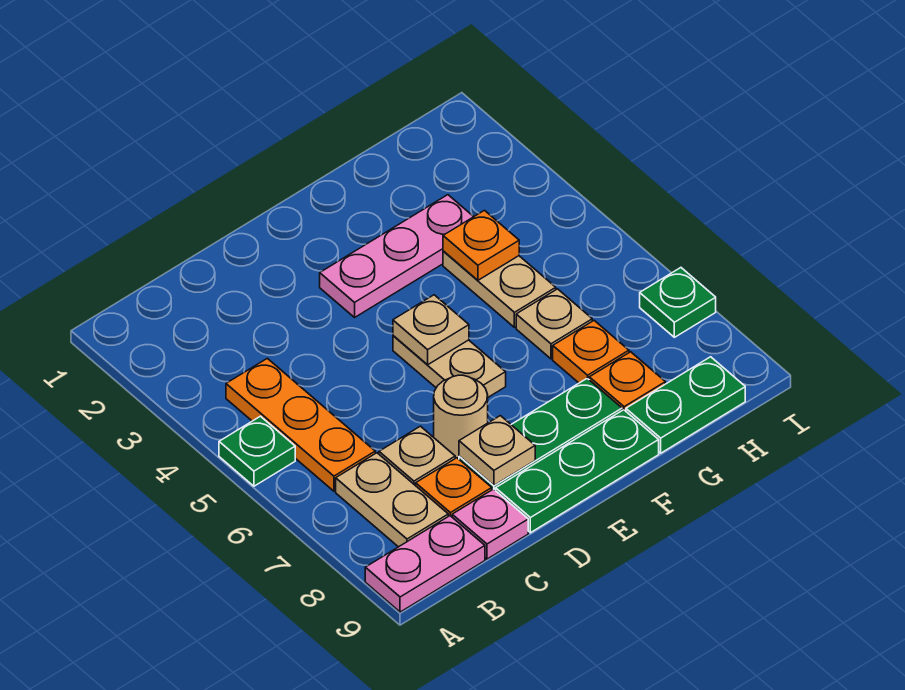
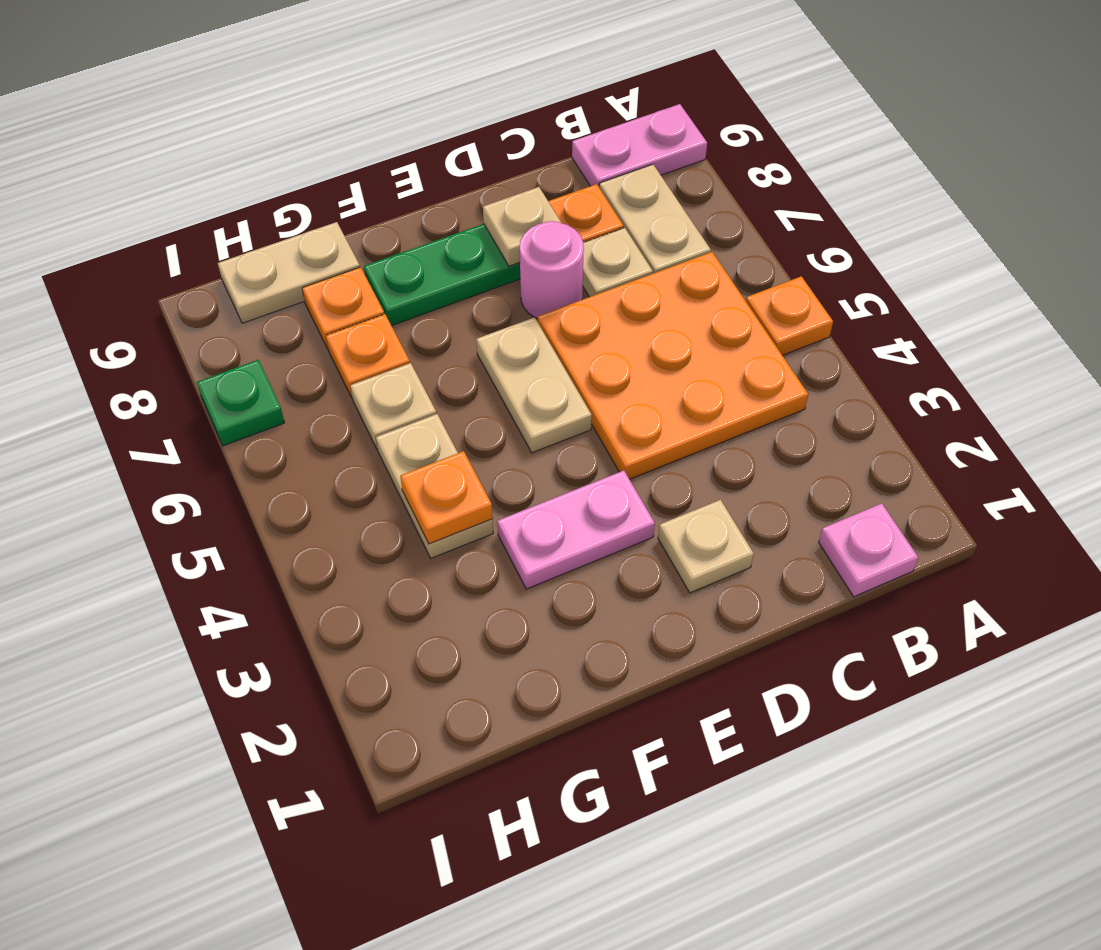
green plate A5 level 1 -> orange plate A5 level 1
orange plate B4:B6 level 1 -> orange plate B4:D6 level 1
pink plate C9 level 1 -> pink plate B1 level 1
tan round brick D7 level 1 -> pink round brick D7 level 1
green plate D9:F9 level 1 -> none
pink plate E3:G3 level 1 -> pink plate E3:F3 level 1
tan plate E5 level 2 -> tan plate D2 level 1
green plate G9:H9 level 1 -> tan plate G9:H9 level 1

